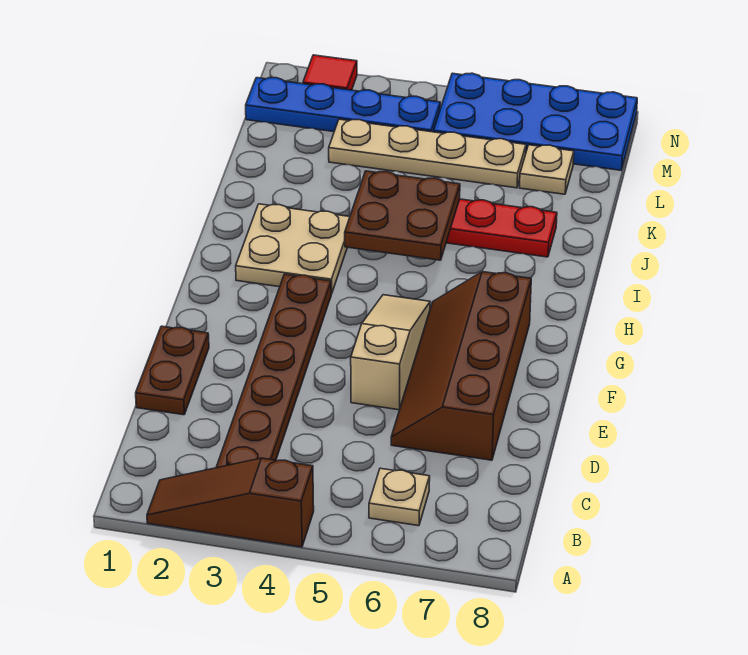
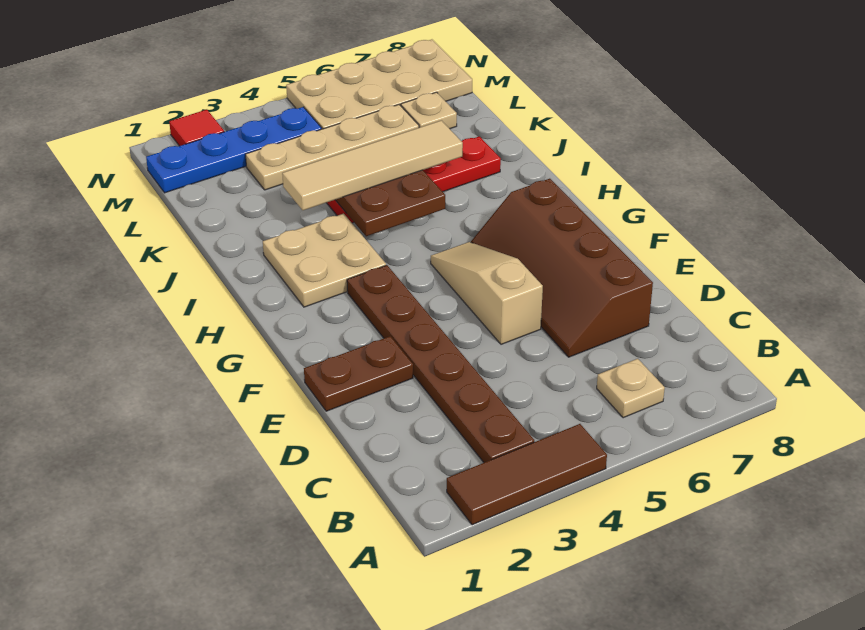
brown slope A2:A4 level 1 top 4 -> brown tile A2:A4 level 1
brown plate D1:E1 level 1 -> brown plate E1:E2 level 1
none -> tan tile J3:J6 level 3
blue plate M5:N8 level 1 -> tan plate M5:N8 level 1

